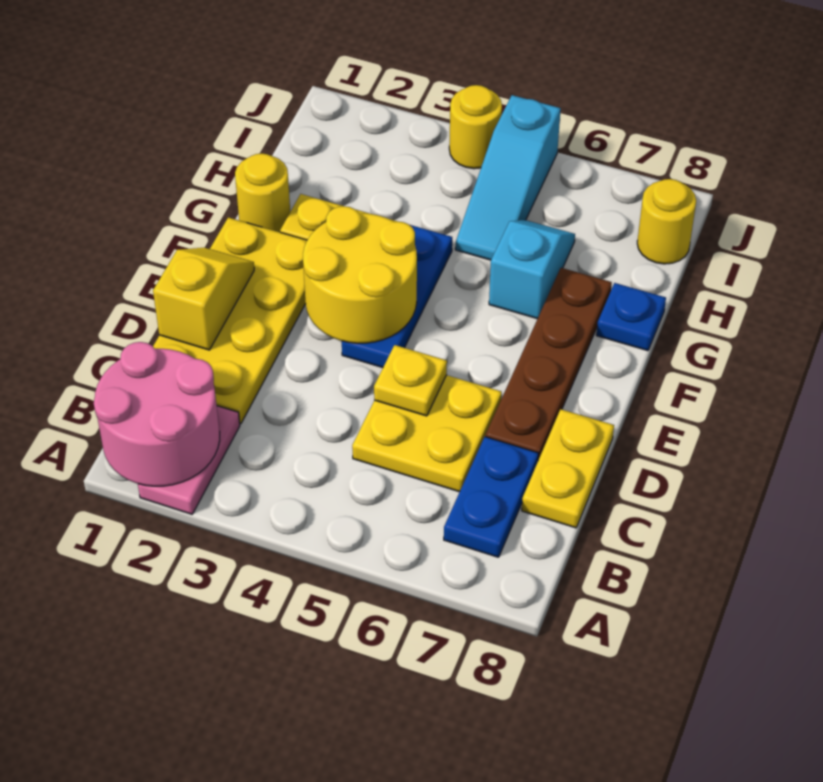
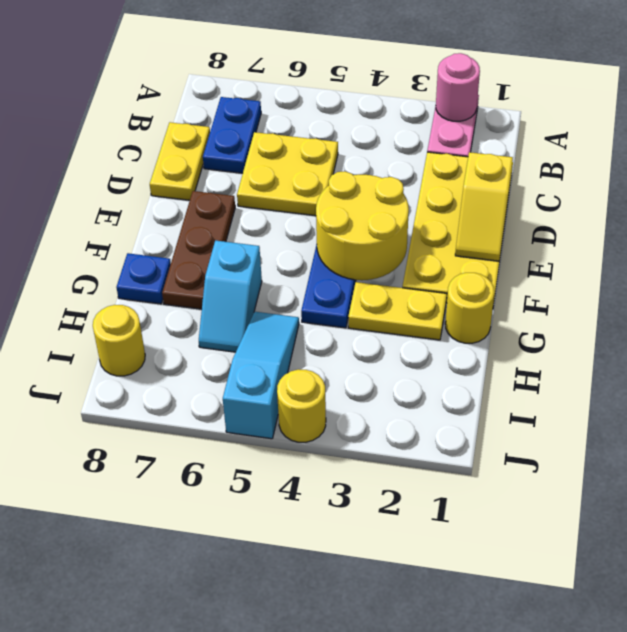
pink round brick A1:B2 level 2 -> pink round brick A2 level 2
yellow plate D5 level 2 -> none
brown plate D7:G7 level 1 -> brown plate E7:G7 level 1

